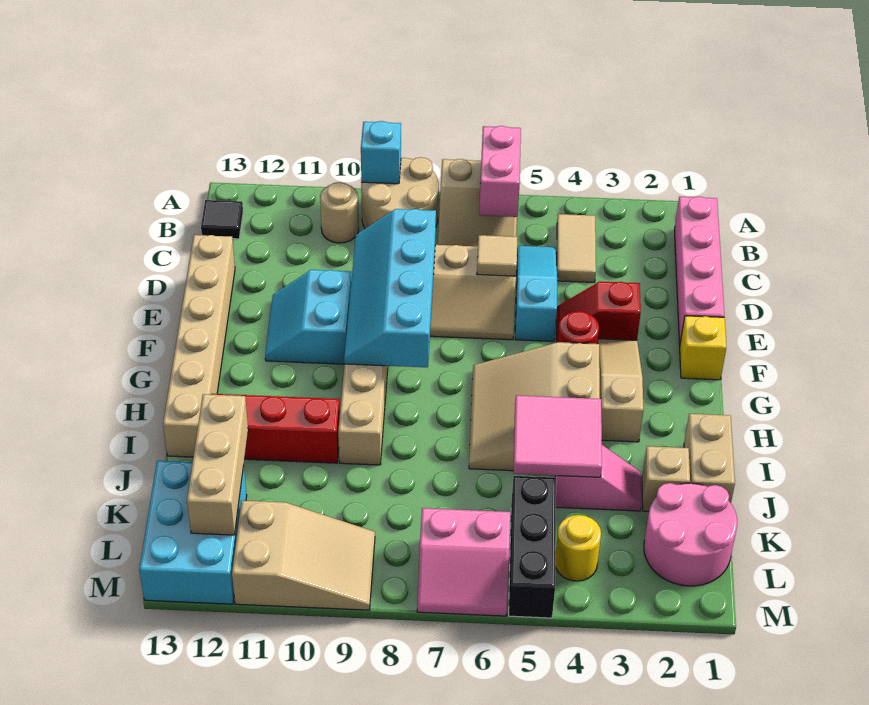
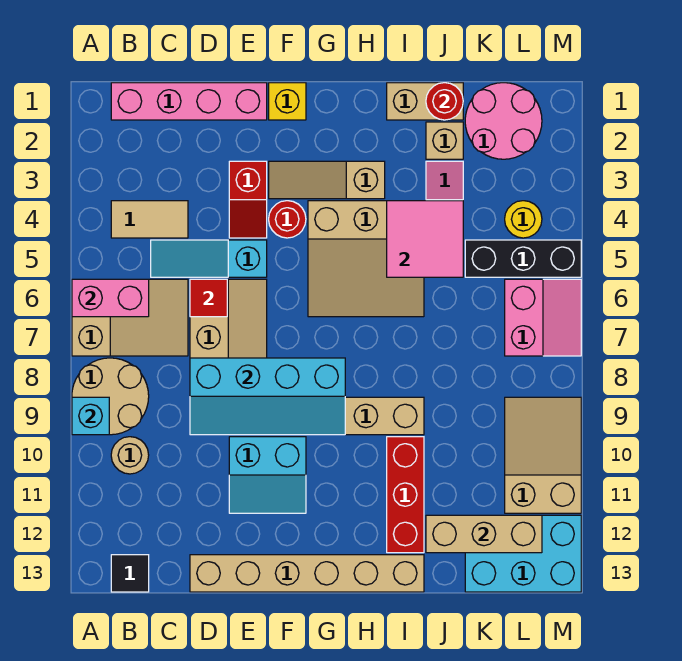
tan tile D6 level 2 -> red tile D6 level 2
none -> red round brick J1 level 2

